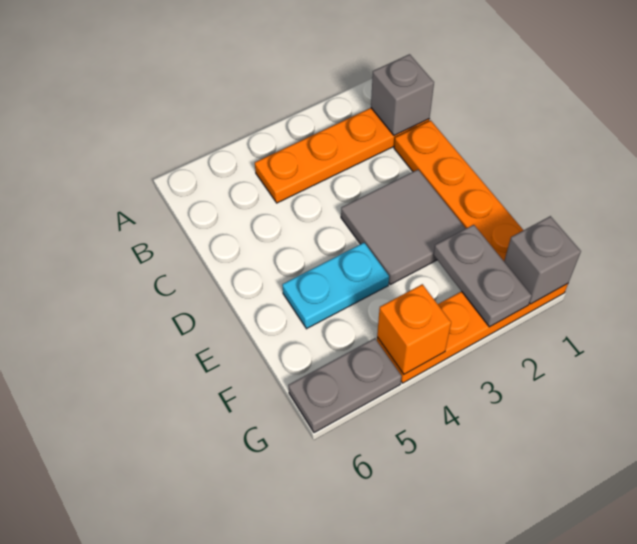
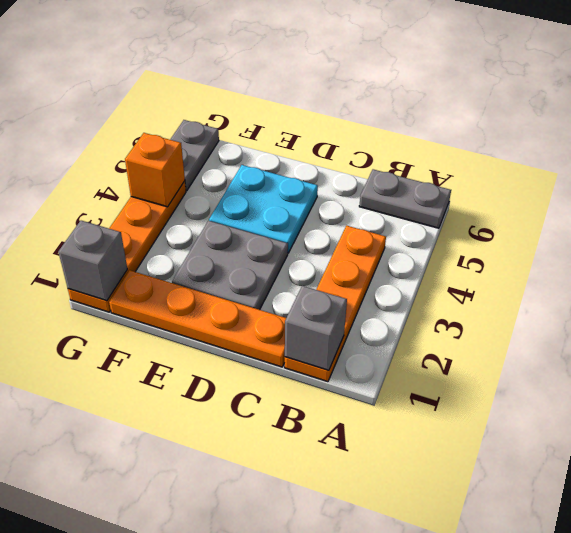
grey tile D2:E3 level 1 -> grey plate D2:E3 level 1
cyan plate E4:E5 level 1 -> cyan plate D4:E5 level 1
grey plate F2:G2 level 2 -> grey plate A6:B6 level 1

